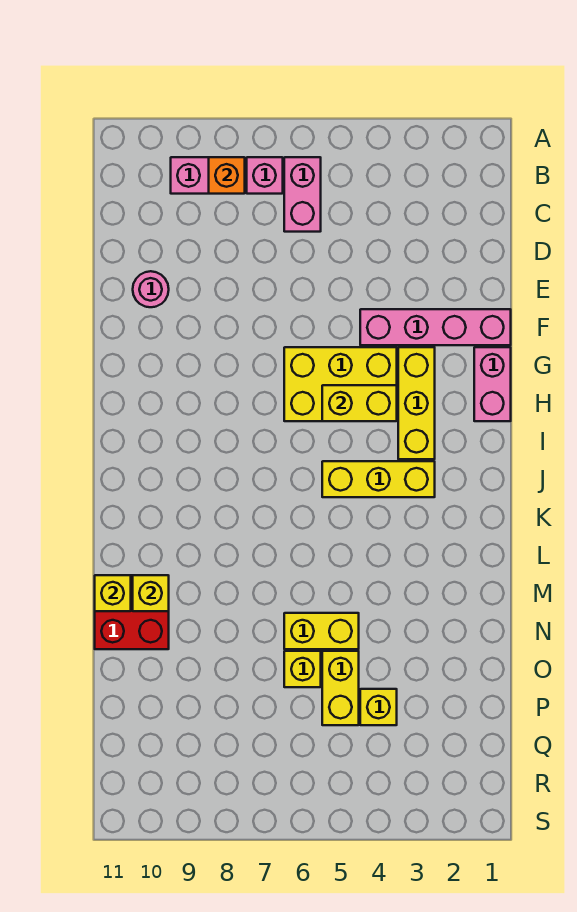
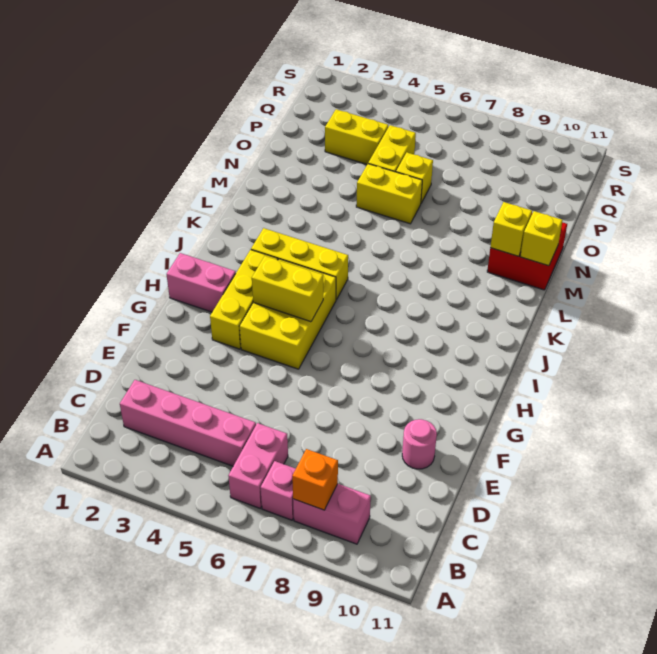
pink brick F1:F4 level 1 -> pink brick C2:C5 level 1
pink brick G1:H1 level 1 -> pink brick H1:H2 level 1
yellow brick G4:H6 level 1 -> yellow brick G4:I5 level 1
yellow brick P4 level 1 -> yellow brick P3:P4 level 1

